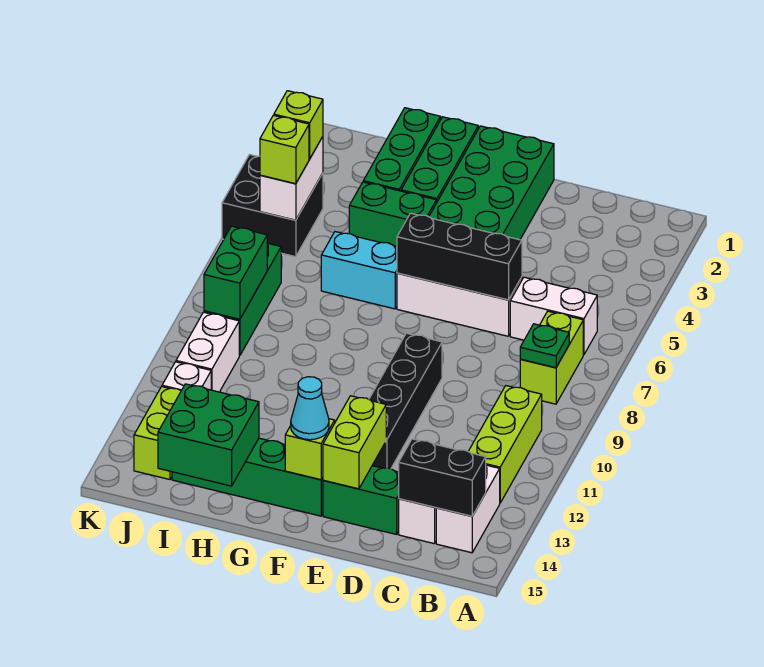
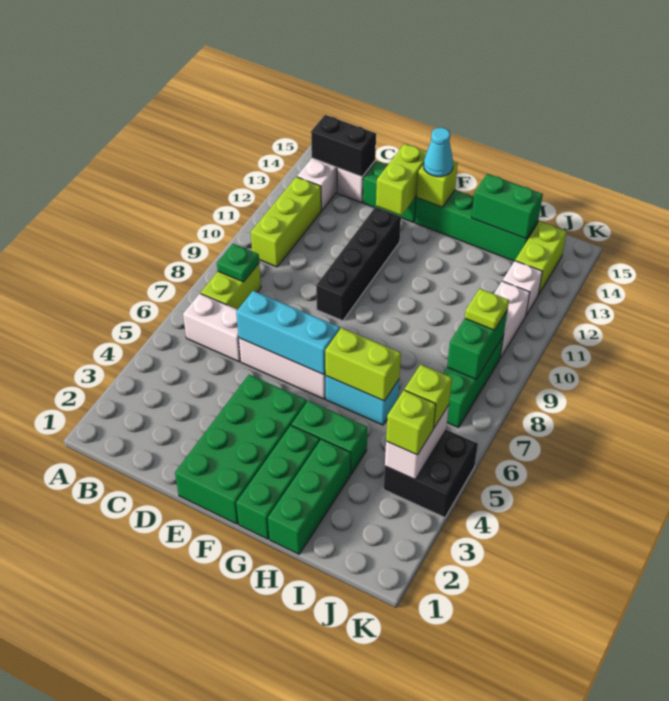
black brick D6:F6 level 2 -> cyan brick D6:F6 level 2
none -> lime brick G6:H6 level 2
green brick H14:I15 level 2 -> green brick H14:I14 level 2
none -> lime plate J9 level 3

